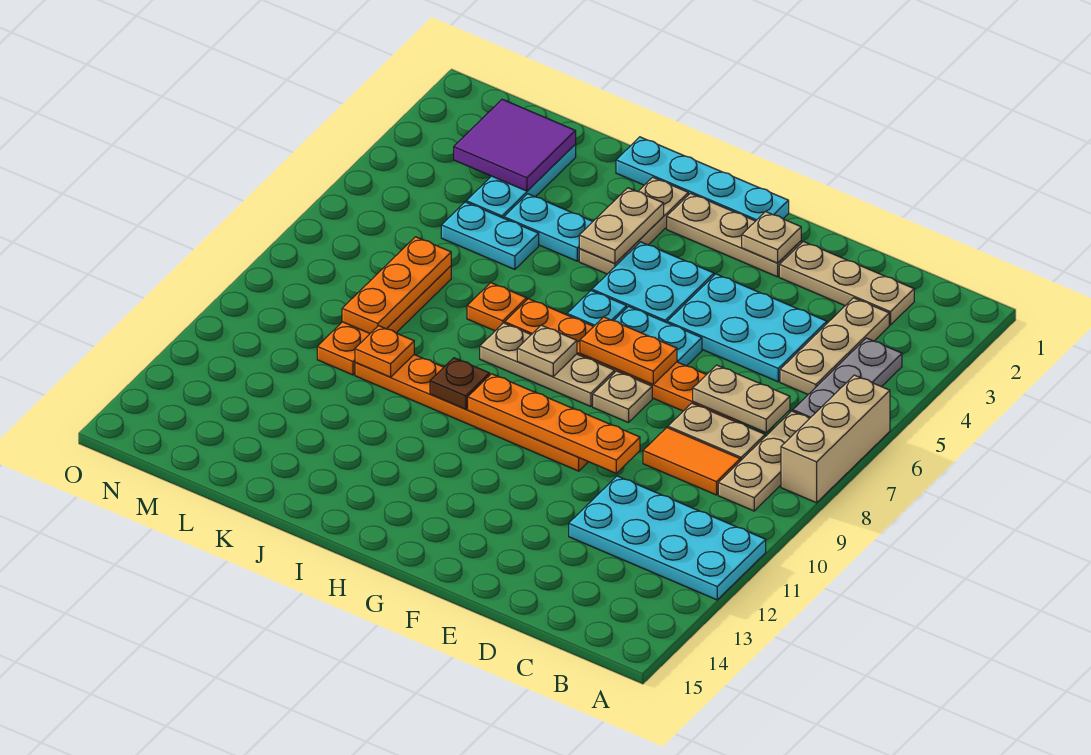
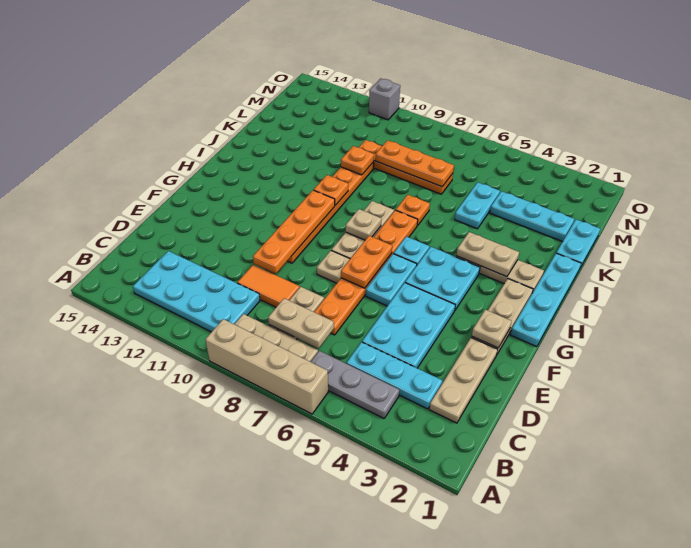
tan brick A6:A8 level 1 -> tan brick A6:A9 level 1
cyan plate A11:D12 level 1 -> cyan plate B10:C13 level 1
tan plate C3:C5 level 1 -> cyan plate C3:C5 level 1
tan plate C7:D7 level 2 -> tan plate C7:C8 level 2
orange tile C9:D9 level 1 -> orange tile D9:D10 level 1
brown plate I10 level 2 -> orange plate I10 level 2
cyan plate J4:K4 level 1 -> cyan plate K1:L1 level 1
purple tile L2:M3 level 2 -> none
none -> grey brick O11 level 1

